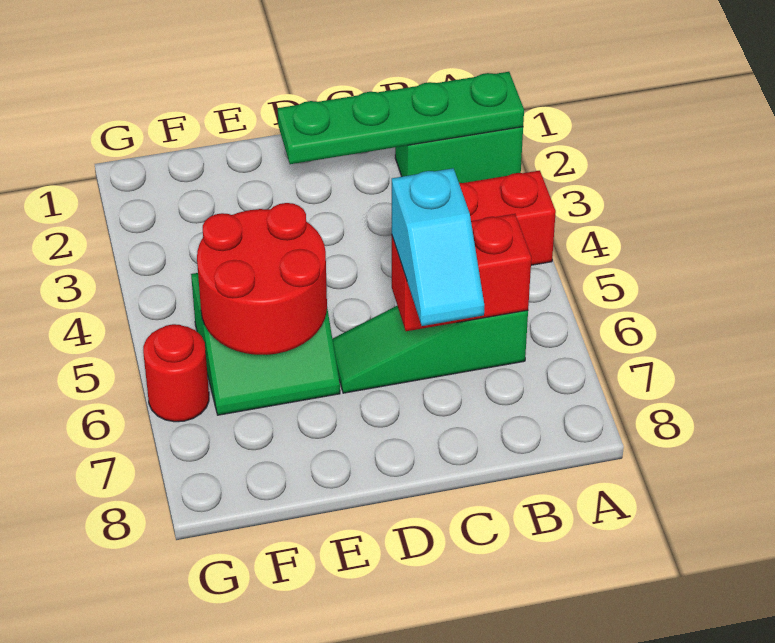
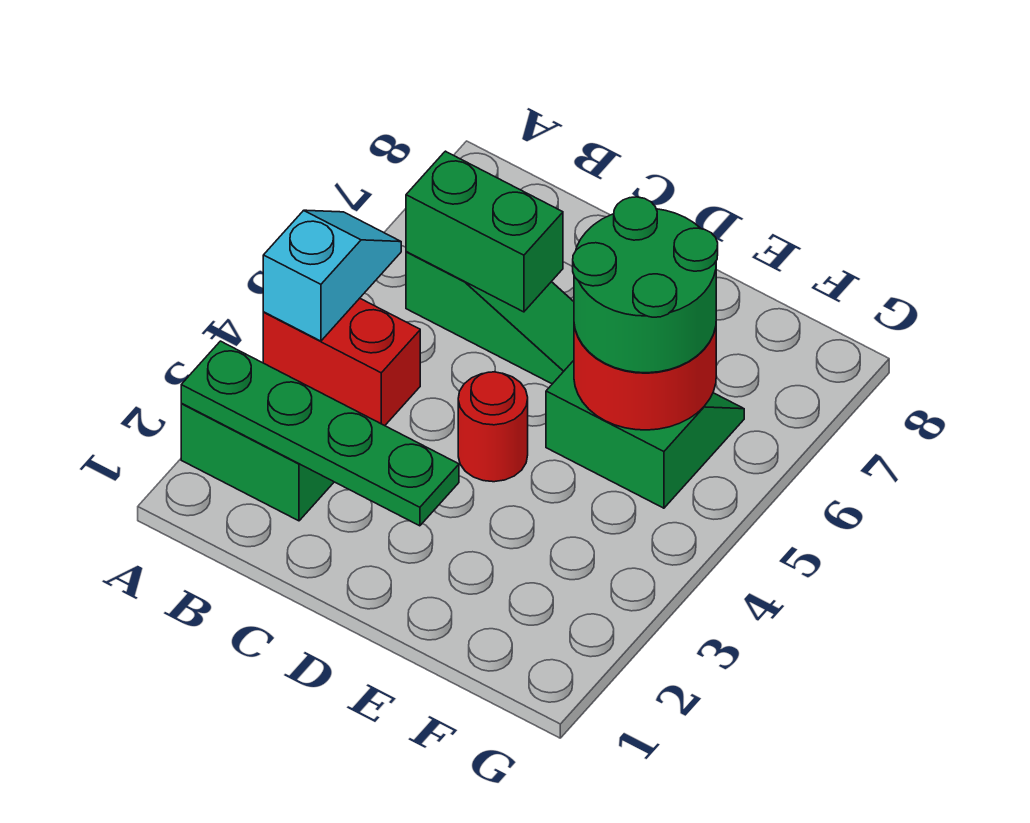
red brick B6:C6 level 2 -> green brick B6:C6 level 2
cyan slope C6:C7 level 3 top 6 -> cyan slope A4:A5 level 2 top 4
none -> green round brick E5:F6 level 3
red round brick G6 level 1 -> red round brick D4 level 1

